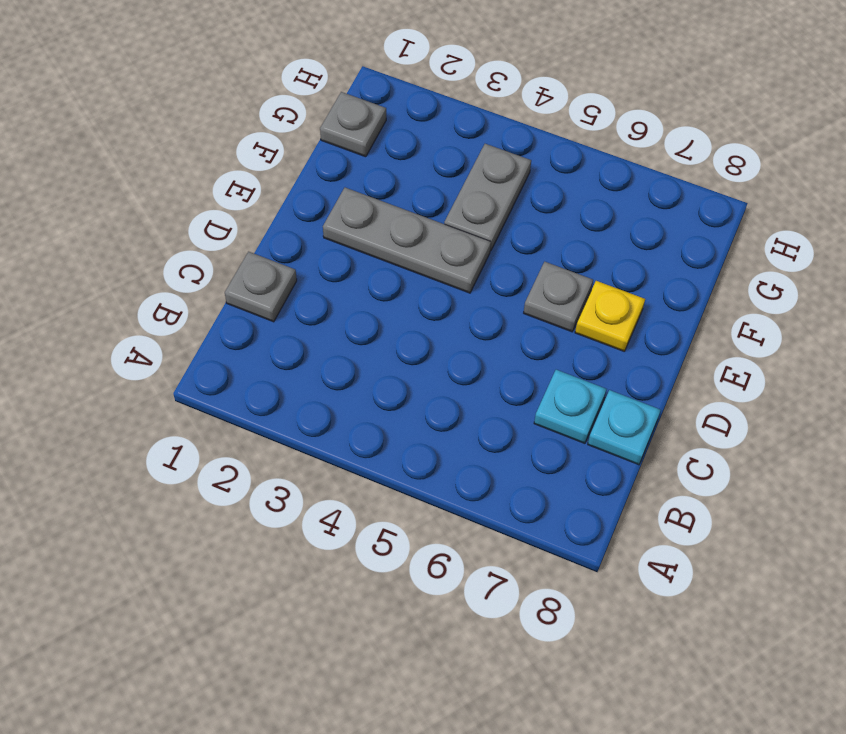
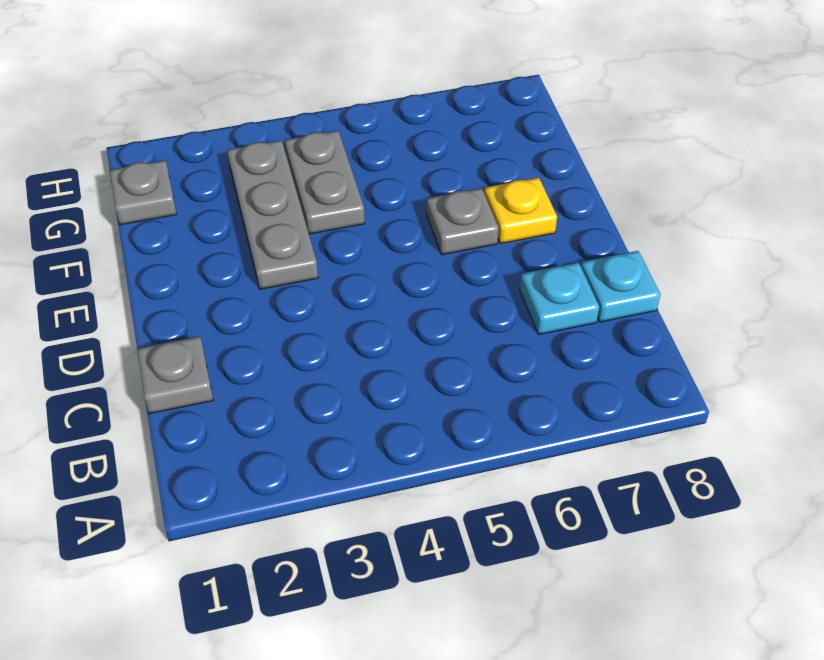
grey plate E2:E4 level 1 -> grey plate E3:G3 level 1

